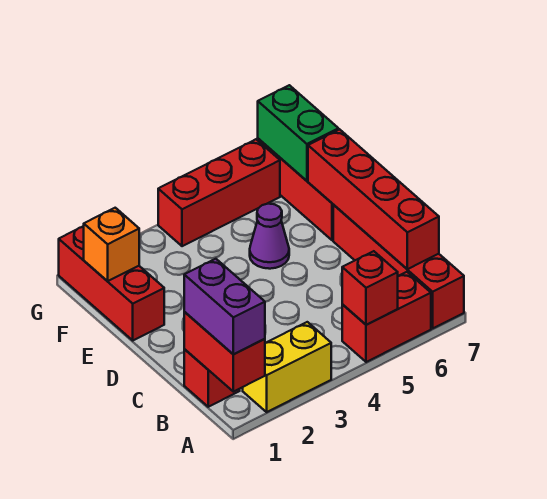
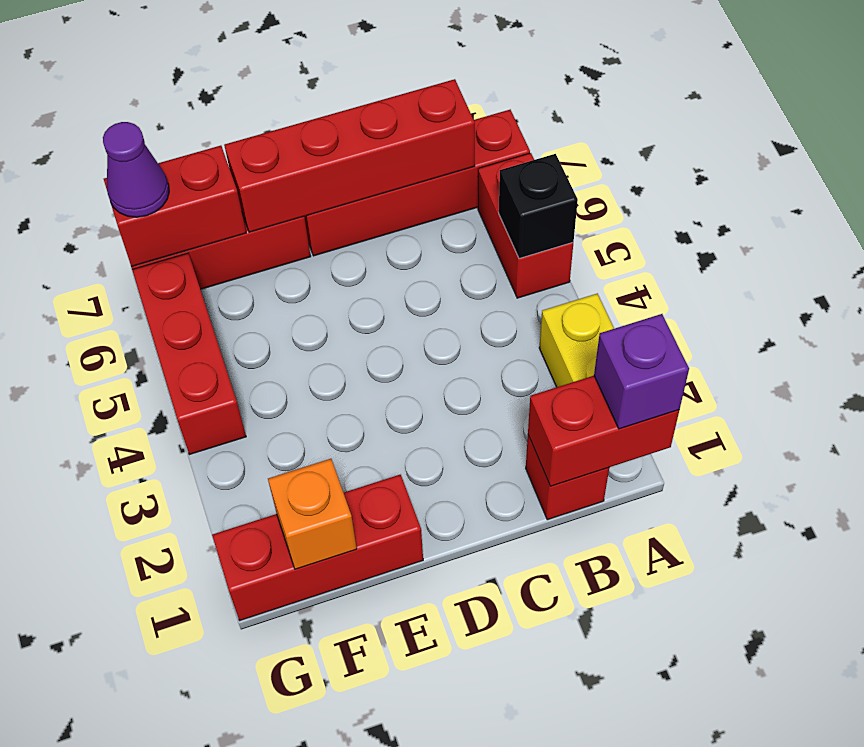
purple brick A1:B1 level 3 -> purple brick A1 level 3
red brick A5 level 2 -> black brick A5 level 2
purple cone E5 level 1 -> purple cone G7 level 3
green brick F7:G7 level 2 -> red brick F7:G7 level 2

